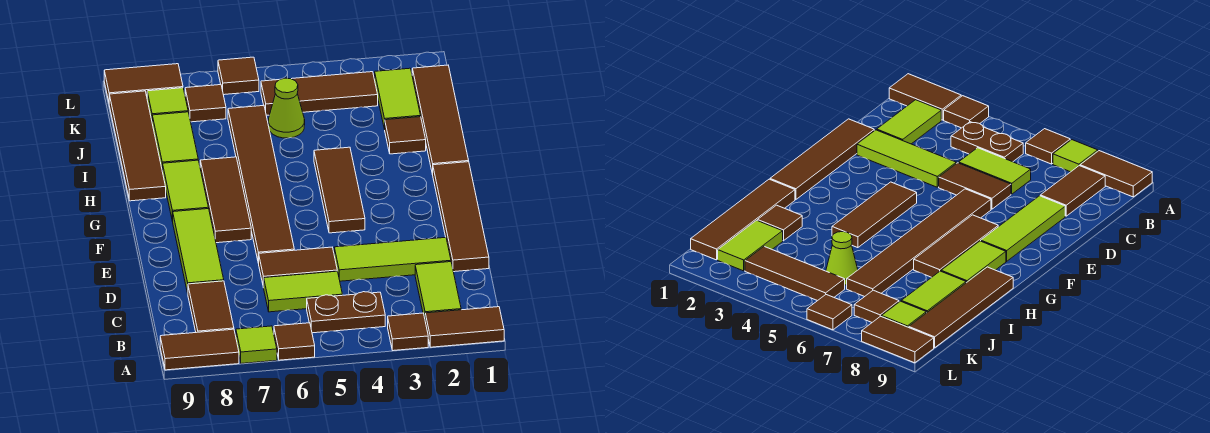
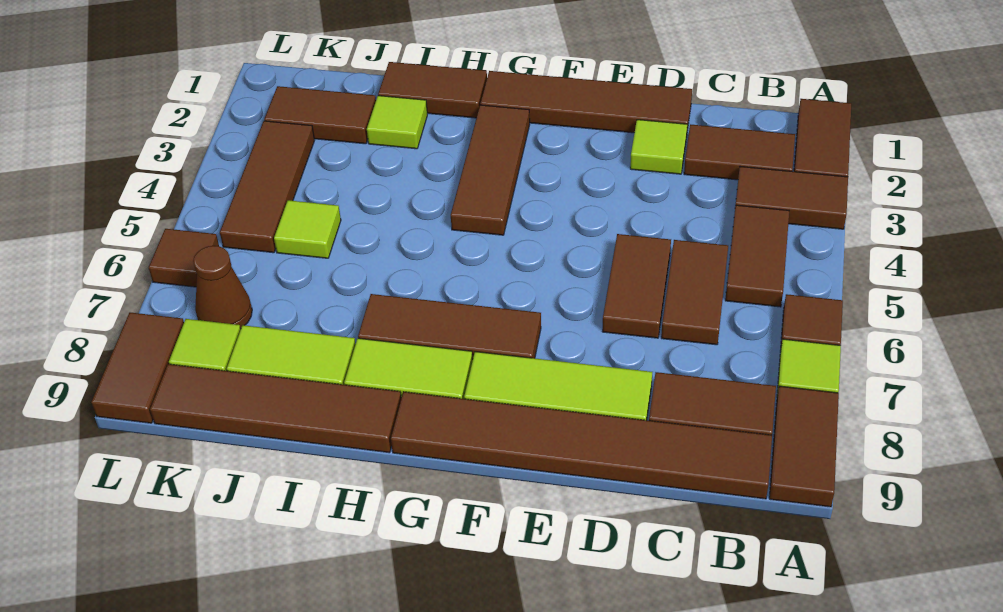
brown tile A3 level 1 -> brown tile A3:B3 level 1
lime tile B2:C2 level 1 -> brown tile B2:C2 level 1
brown plate B4:B5 level 1 -> brown tile B4:B5 level 1
lime tile C5:C6 level 1 -> brown tile C5:C6 level 1
lime tile D2:D4 level 1 -> lime tile D2 level 1
brown tile E6:J6 level 1 -> brown tile B9:G9 level 1
brown tile F4:H4 level 1 -> brown tile G2:G4 level 1
brown tile H1:K1 level 1 -> brown tile H1:I1 level 1
brown tile I2 level 1 -> lime tile I2 level 1
lime tile J2:K2 level 1 -> brown tile J2:K2 level 1
lime cone J5 level 1 -> lime tile J5 level 1
brown tile K7 level 1 -> brown cone K7 level 1

